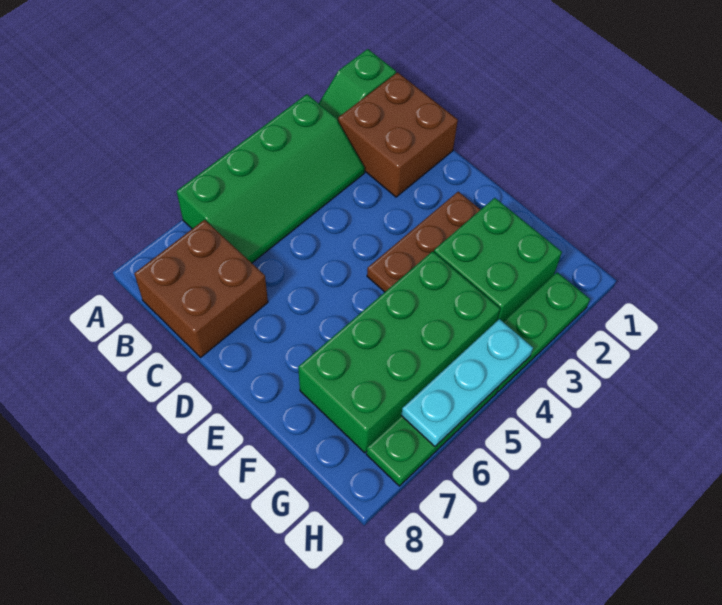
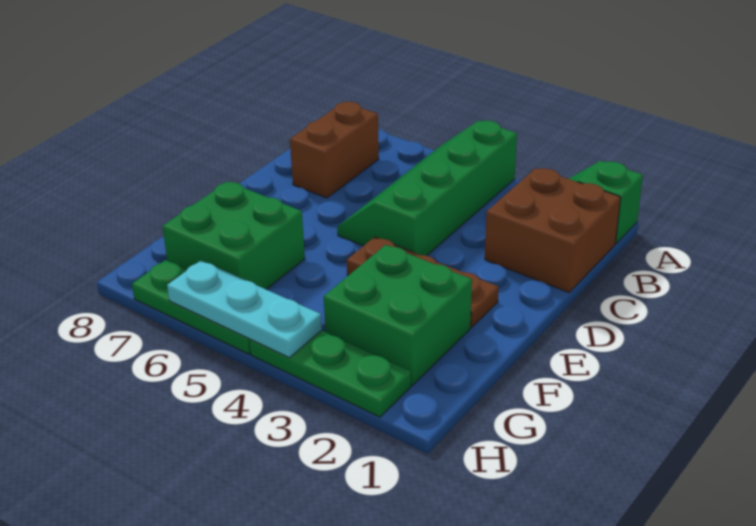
green slope A3:B6 level 1 top A -> green slope A4:D5 level 1 top 4
brown brick B7:C8 level 1 -> brown brick B7:C7 level 1
green brick F4:G7 level 1 -> green brick F6:G7 level 1

